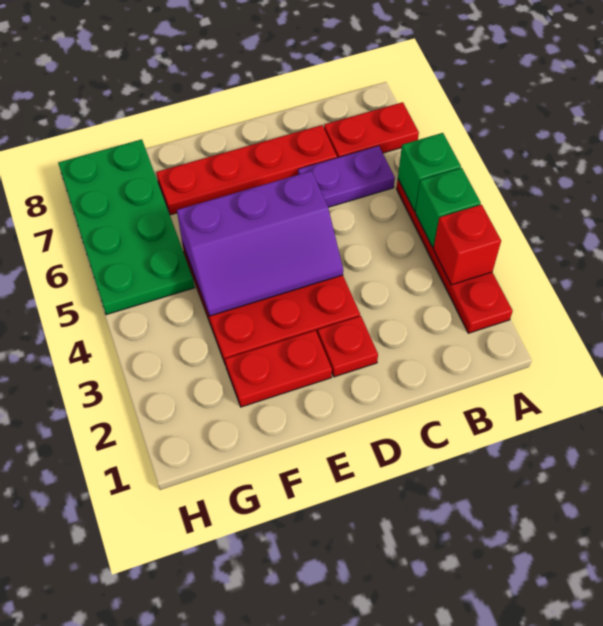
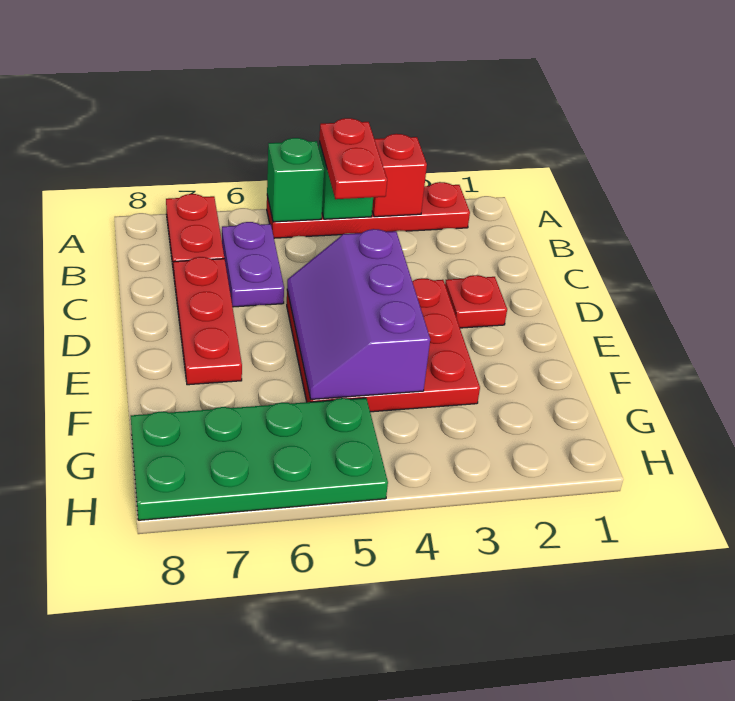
red plate C7:F7 level 1 -> red plate C7:E7 level 1
purple slope D4:F5 level 2 top 5 -> purple slope D4:F5 level 2 top 4
red plate E2:F2 level 1 -> red plate A4:B4 level 3

